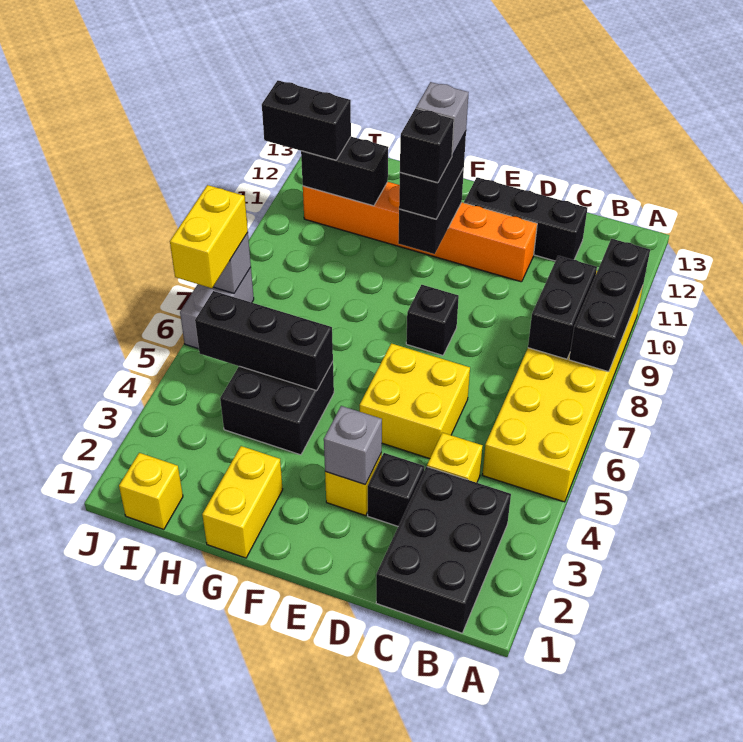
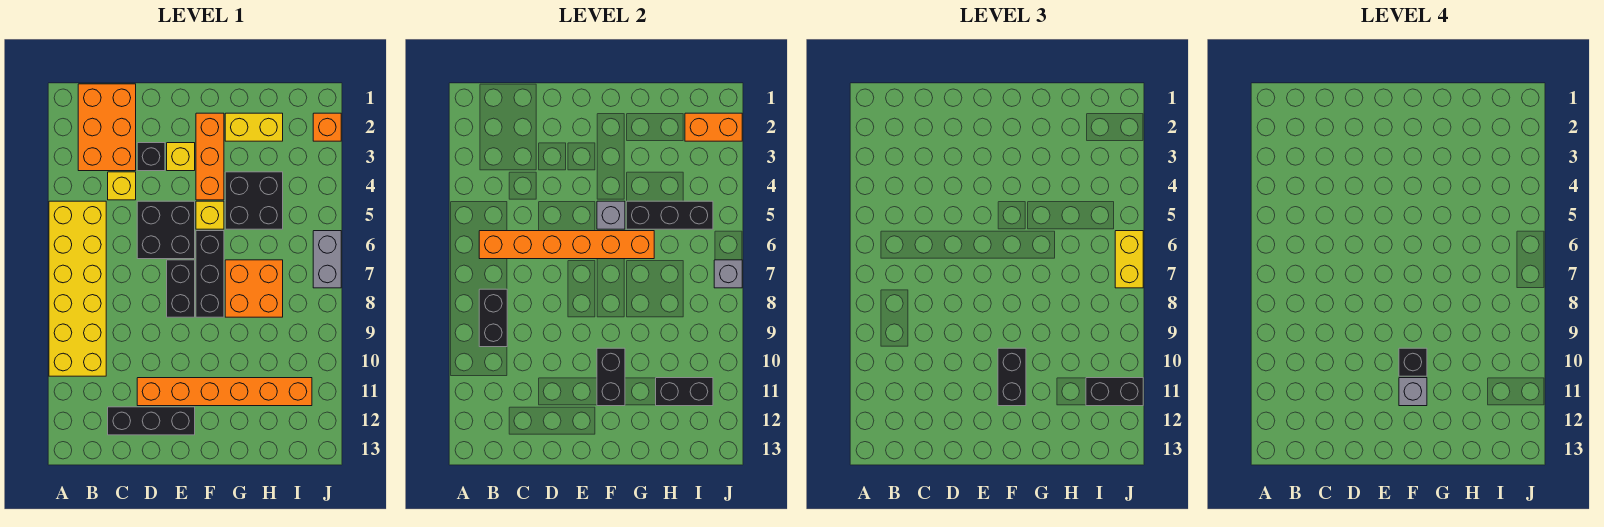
black brick A8:A10 level 2 -> black brick F6:F8 level 1
black brick B1:C3 level 1 -> orange brick B1:C3 level 1
none -> orange brick B6:G6 level 2
yellow brick D5:E6 level 1 -> black brick D5:E6 level 1
grey brick E3 level 2 -> grey brick F5 level 2
black brick E8 level 1 -> black brick E7:E8 level 1
none -> orange brick F2:F4 level 1
yellow brick G1:G2 level 1 -> yellow brick G2:H2 level 1
none -> orange brick G7:H8 level 1
yellow brick I1 level 1 -> yellow brick F5 level 1
none -> orange brick I2:J2 level 2
none -> orange brick J2 level 1

